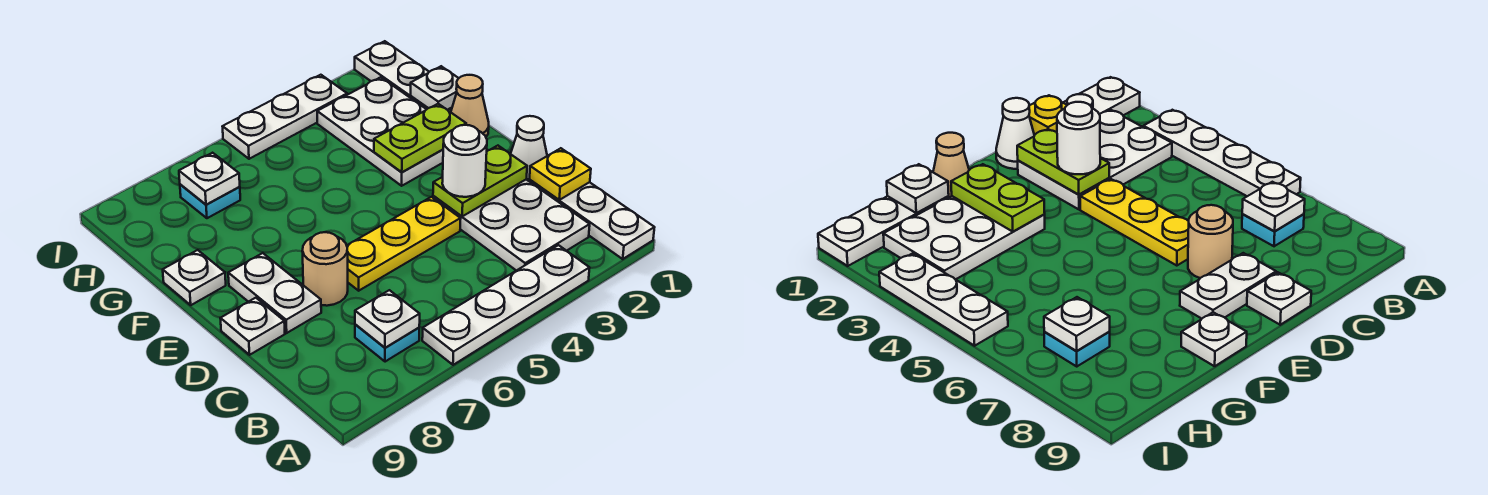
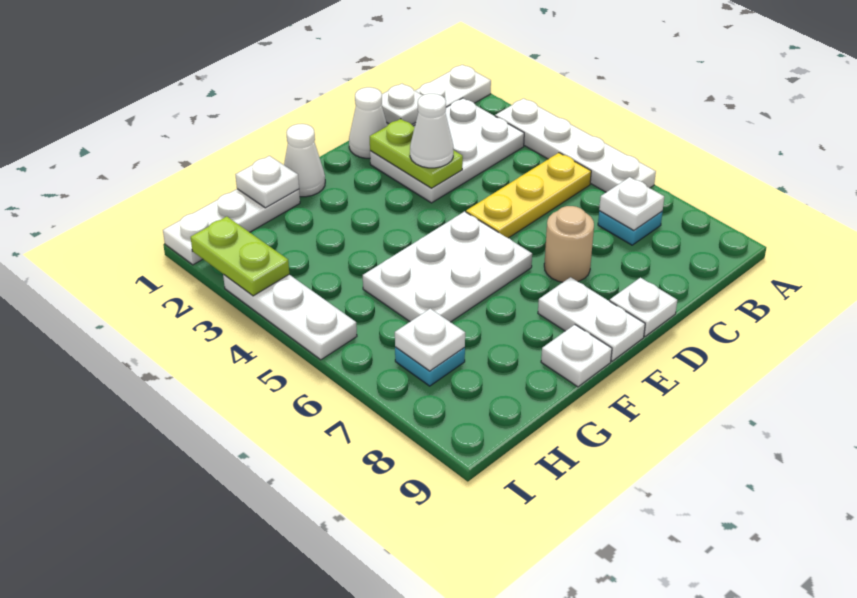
yellow plate C1 level 2 -> white plate C1 level 2
white round brick D3 level 3 -> white cone D3 level 3
yellow plate D4:D6 level 1 -> yellow plate B5:D5 level 1
white plate D8:E8 level 1 -> white plate E8:E9 level 1
tan cone F1 level 1 -> white cone F1 level 1
white plate F2:H3 level 1 -> white plate E5:G6 level 1
lime plate F2:F3 level 2 -> lime plate I2:I3 level 2

